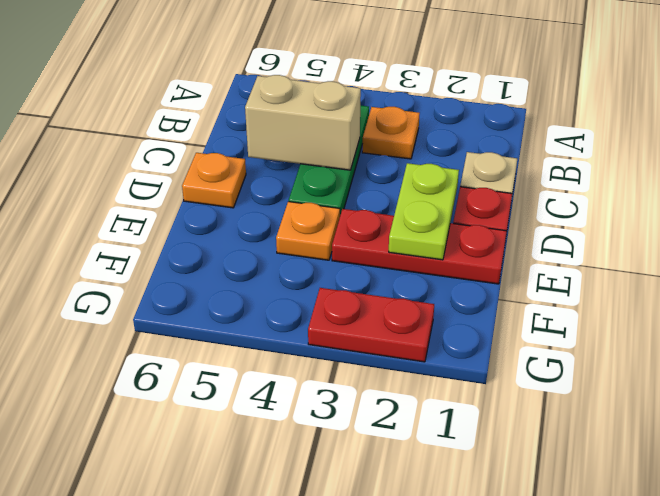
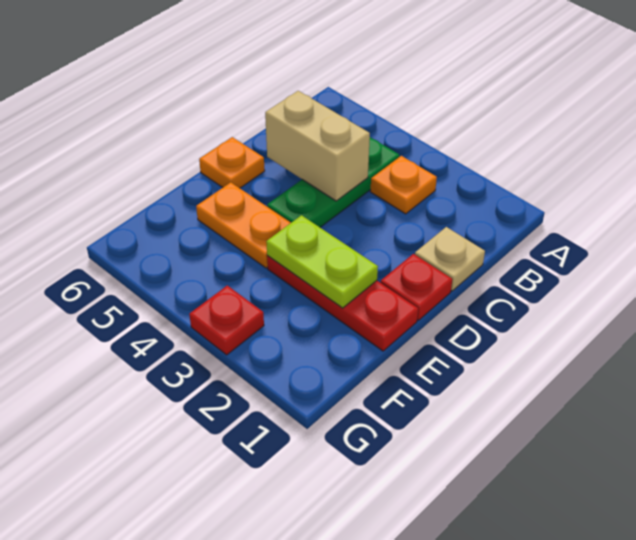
lime plate D2:E2 level 2 -> lime plate E2:E3 level 2
orange plate E4 level 1 -> orange plate E4:E5 level 1
red plate G2:G3 level 1 -> red plate G3 level 1

